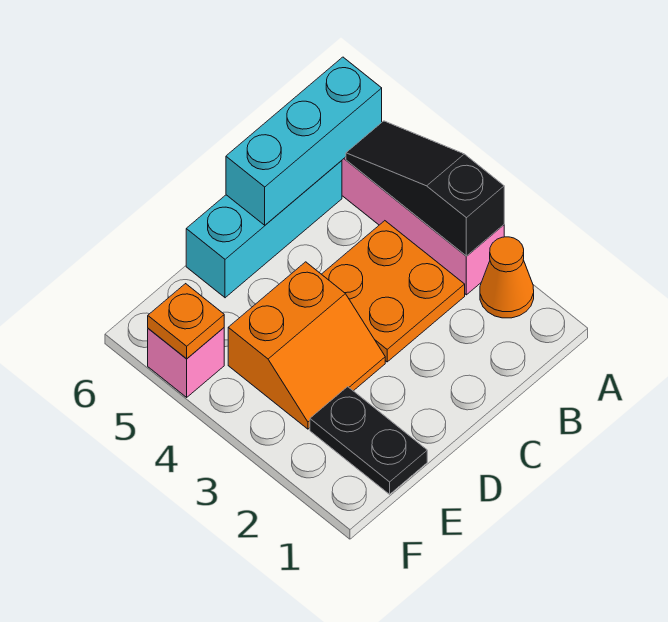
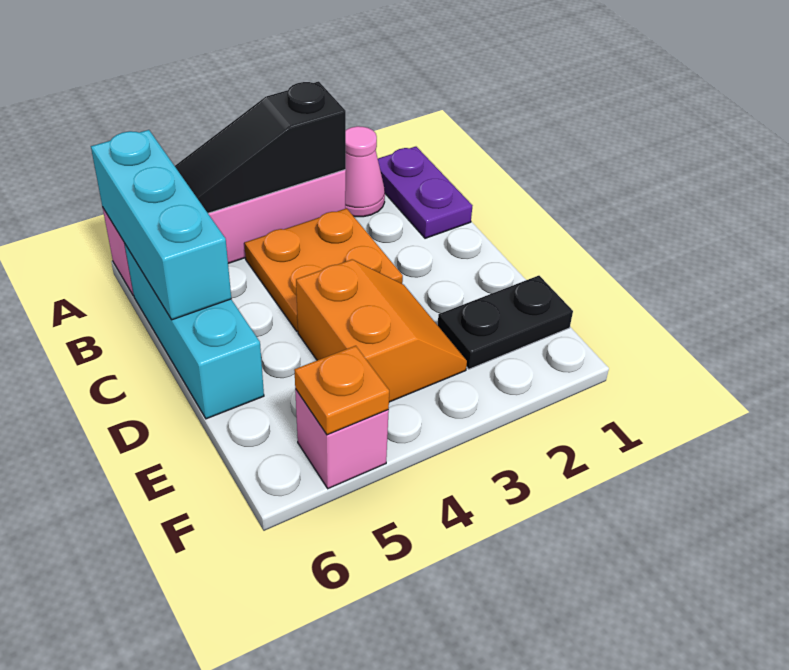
none -> purple plate A1:B1 level 1
orange cone A2 level 1 -> pink cone A2 level 1

